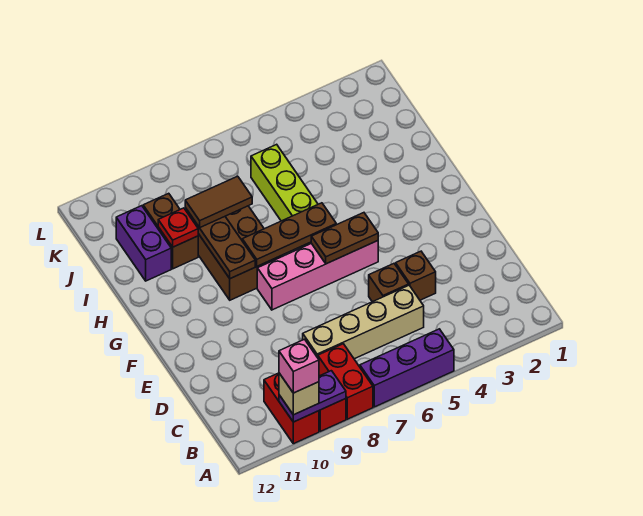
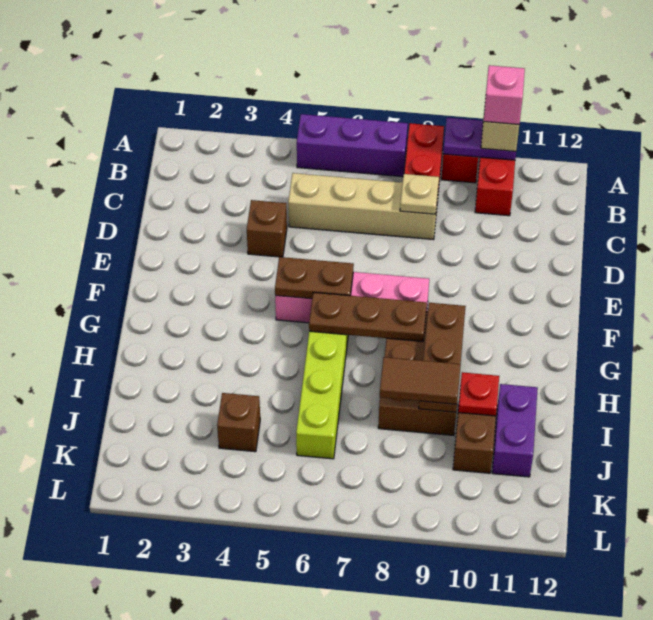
none -> tan plate C8 level 2
brown brick D5 level 1 -> brown brick J4 level 1

